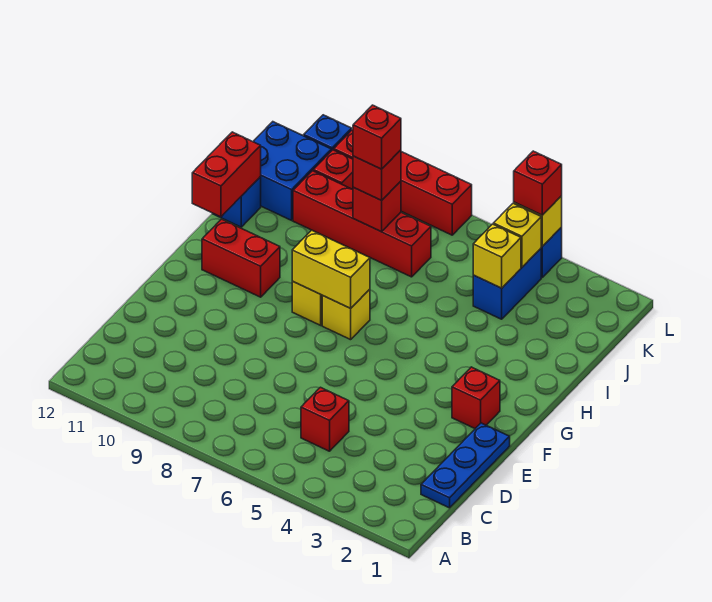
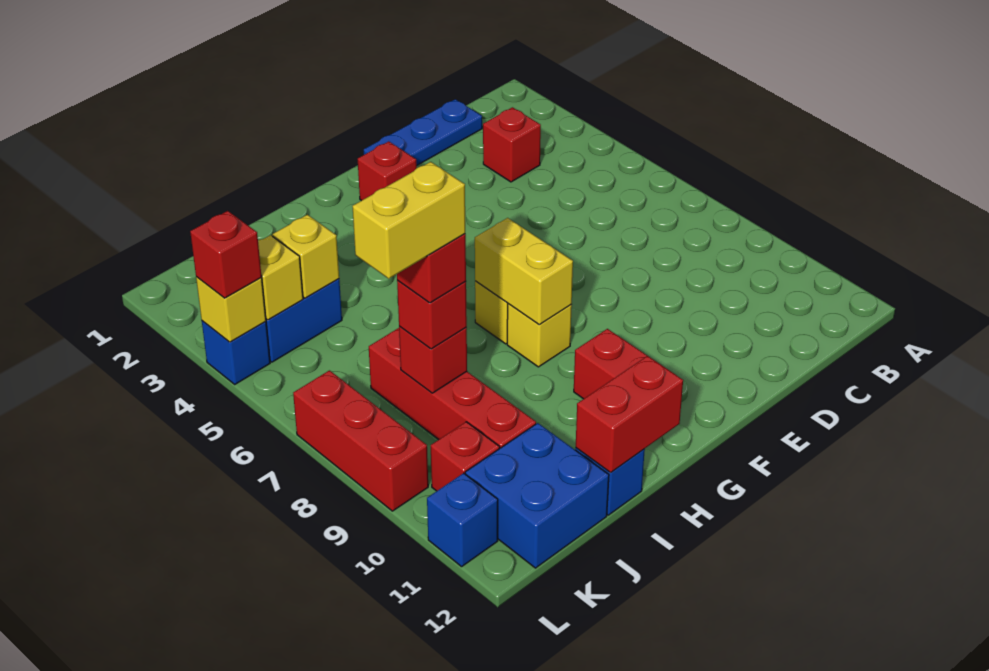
red brick C5 level 1 -> red brick C3 level 1
none -> yellow brick J8:K8 level 5
red brick L7:L10 level 1 -> red brick L7:L9 level 1

